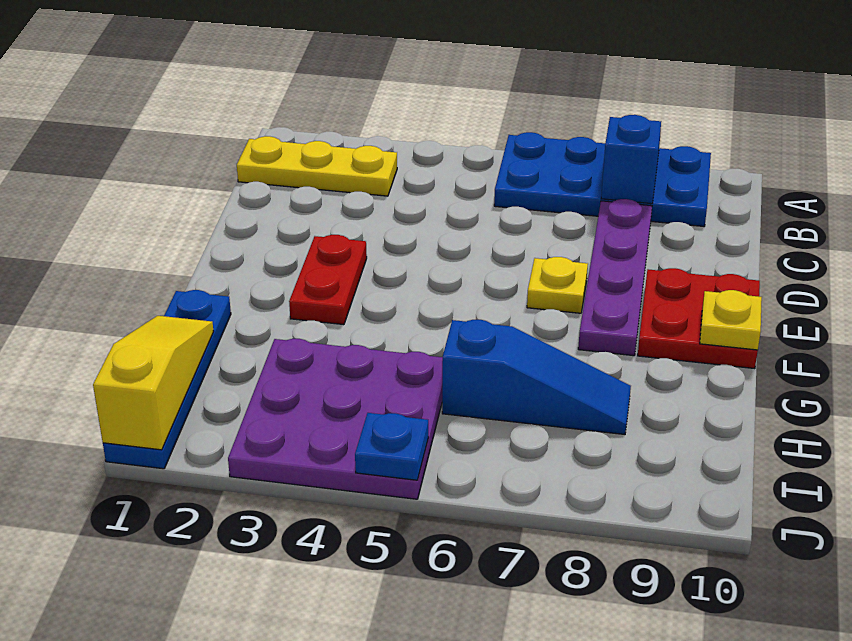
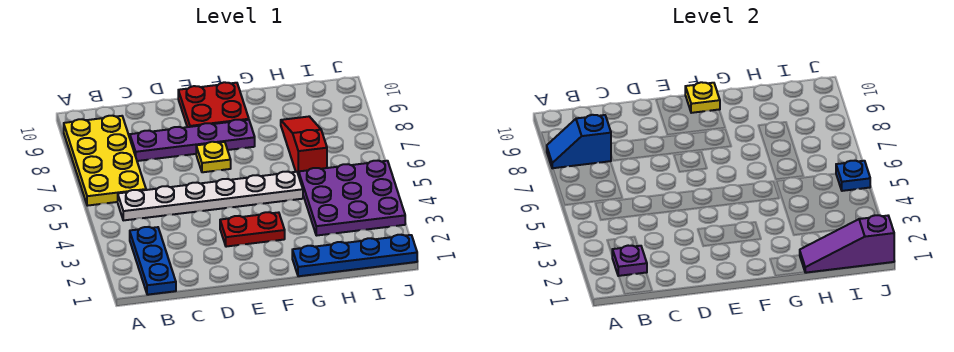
blue plate A6:B9 level 1 -> yellow plate A6:B9 level 1
yellow plate B1:B3 level 1 -> blue plate B1:B3 level 1
none -> purple plate B2 level 2
none -> white plate B5:G5 level 1
yellow slope H1:J1 level 2 top J -> purple slope H1:J1 level 2 top J
blue slope H6:H8 level 1 top 6 -> red slope H6:H8 level 1 top 6

